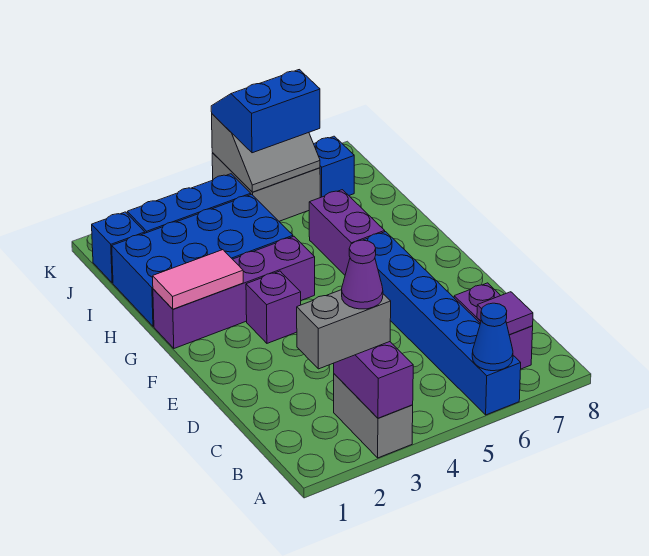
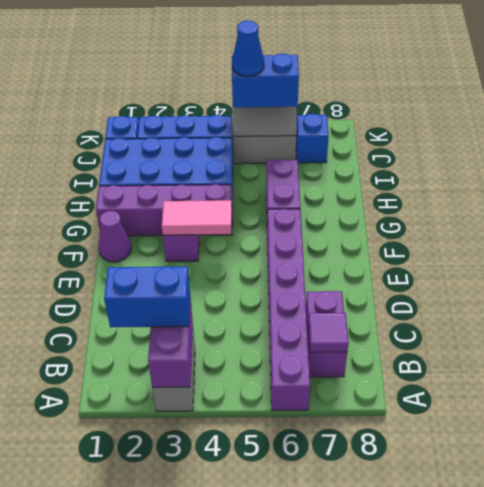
blue brick A6:F6 level 1 -> purple brick A6:F6 level 1
blue cone A6 level 2 -> blue cone J5 level 4
grey brick B2:B3 level 3 -> blue brick B2:B3 level 3
purple cone B3 level 4 -> purple cone F1 level 1
pink tile G1:G2 level 2 -> pink tile F3:F4 level 2

